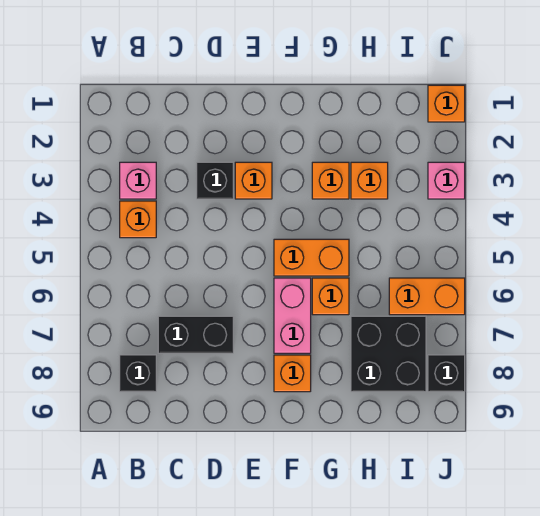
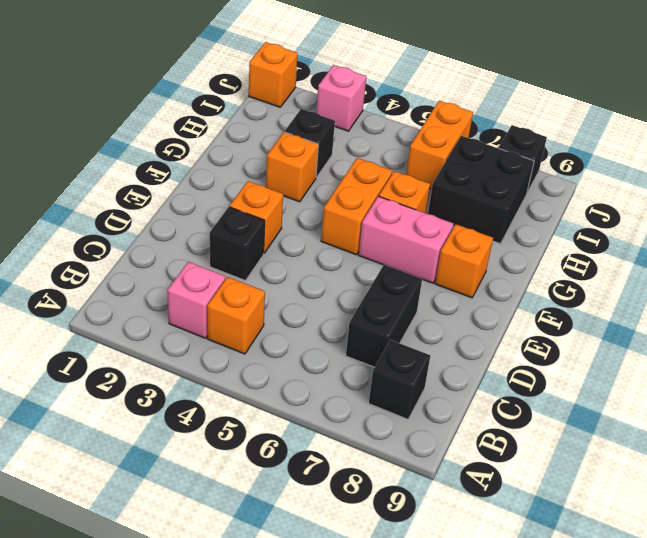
orange brick H3 level 1 -> black brick H3 level 1

